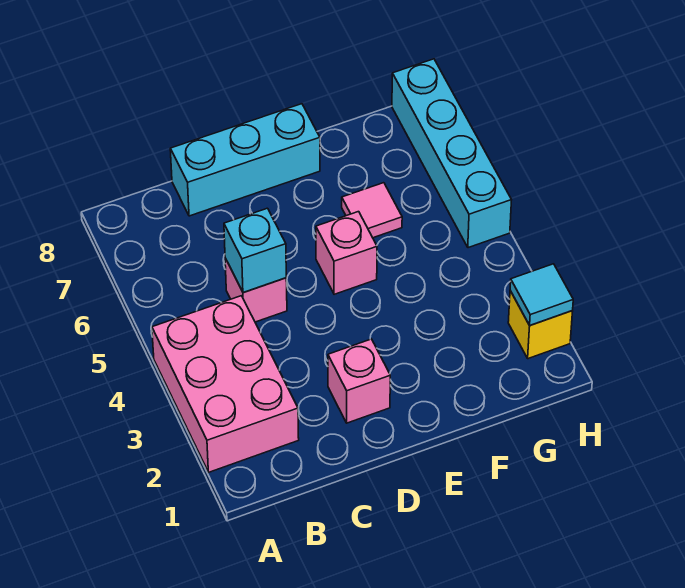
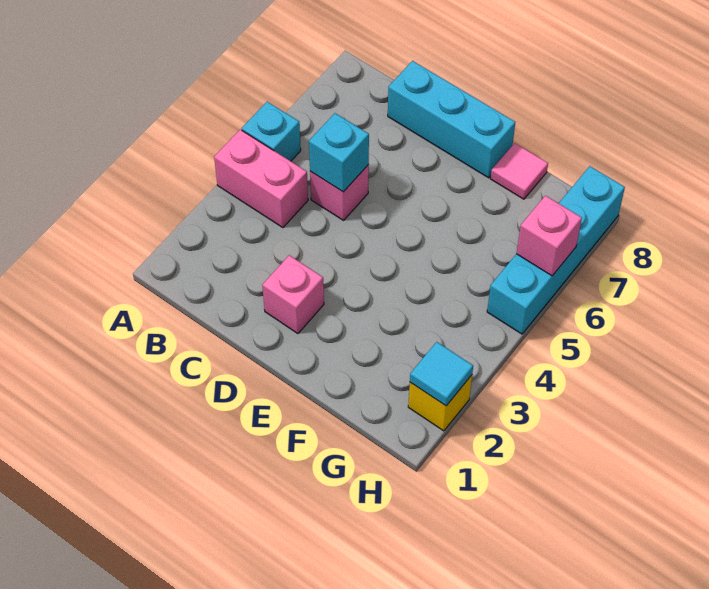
pink brick A2:B4 level 1 -> pink brick A4:B4 level 1
none -> cyan brick A5 level 1
pink brick E5 level 1 -> pink brick H6 level 2
pink tile F6 level 1 -> pink tile F8 level 1

